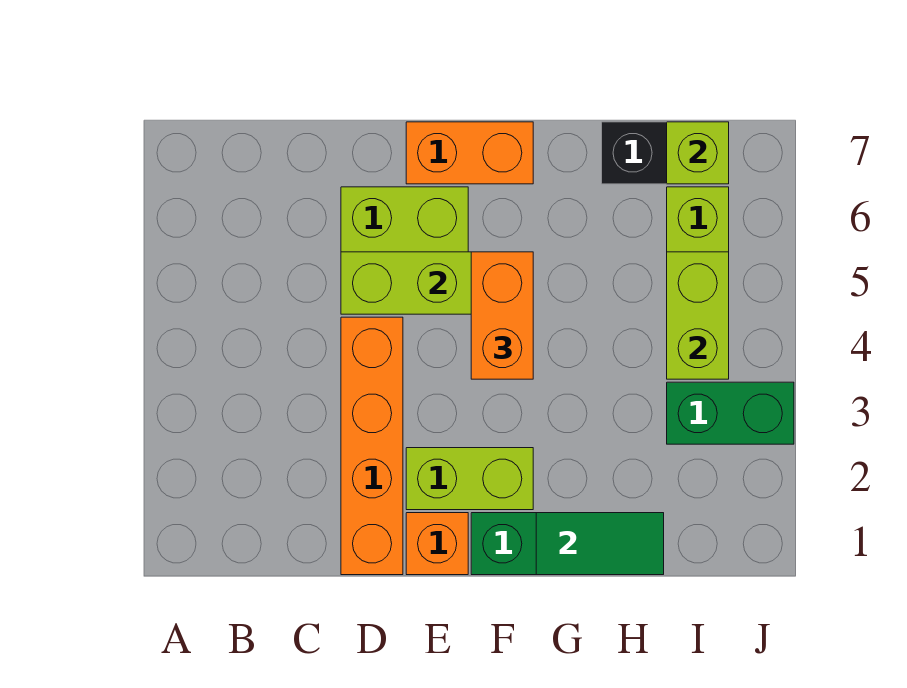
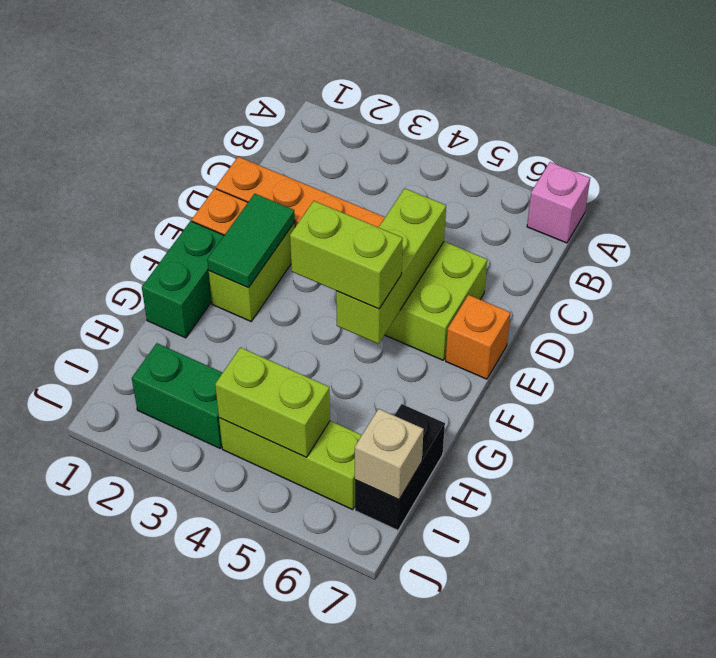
none -> pink brick A7 level 1
orange brick E7:F7 level 1 -> orange brick E7 level 1
orange brick F4:F5 level 3 -> lime brick F4:F5 level 3
green tile G1:H1 level 2 -> green tile E2:F2 level 2
green brick I3:J3 level 1 -> green brick I2:I3 level 1
lime brick I7 level 2 -> tan brick I7 level 2

